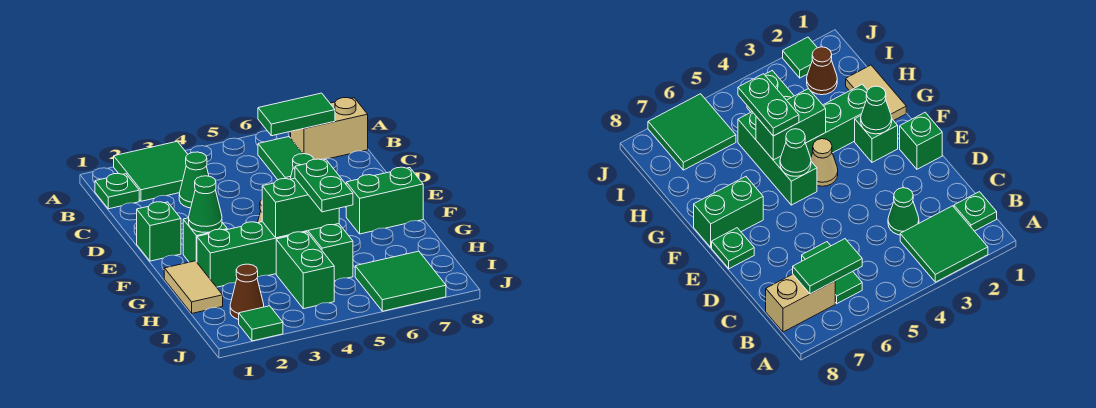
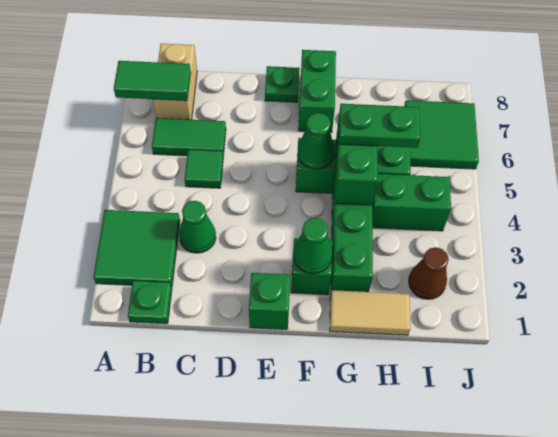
green tile B6:B7 level 2 -> green tile A7:B7 level 2
tan cone F4 level 1 -> none
green tile J2 level 1 -> green tile C5 level 1

